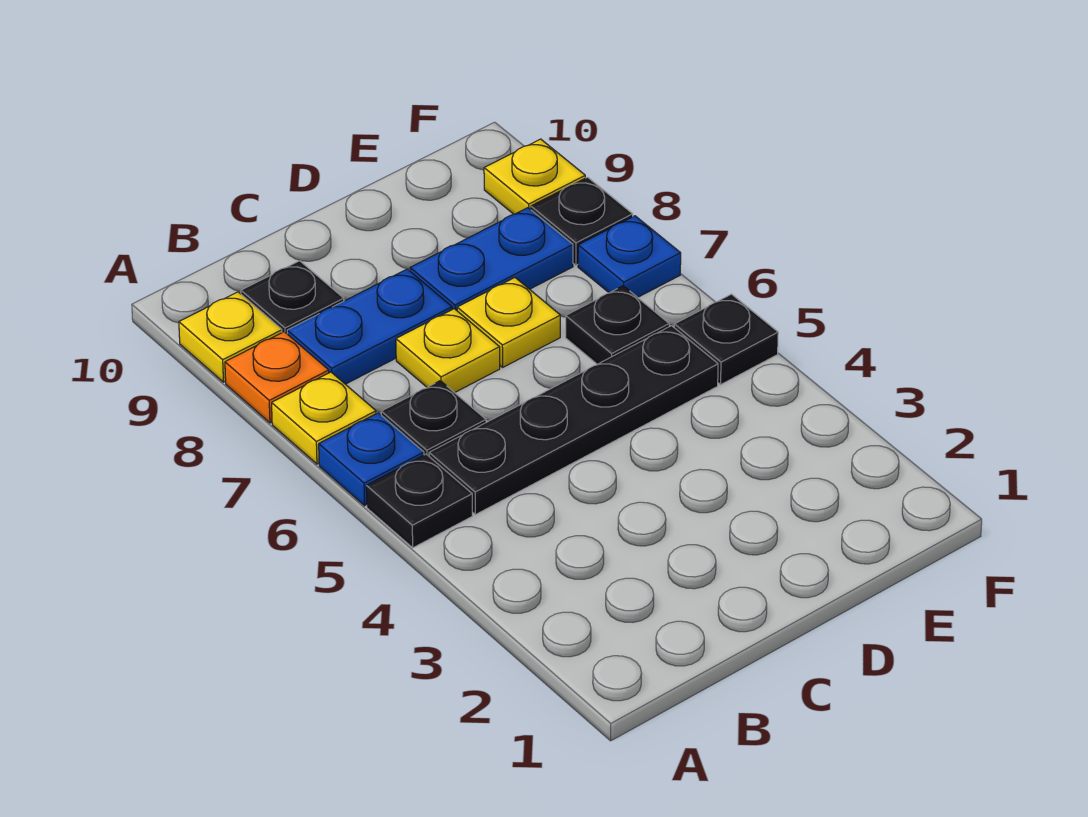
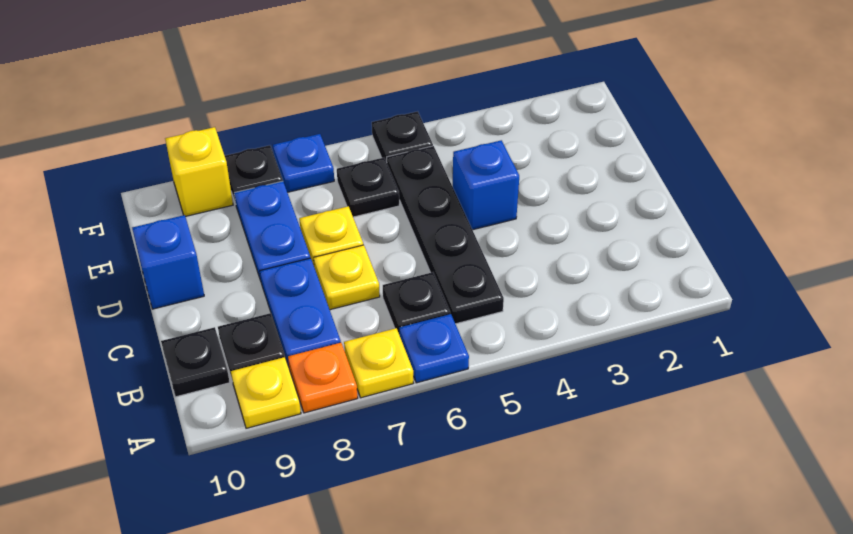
black plate A5 level 1 -> black plate B10 level 1
none -> blue brick D4 level 1
none -> blue brick D10 level 1
yellow plate F9 level 1 -> yellow brick F9 level 1

